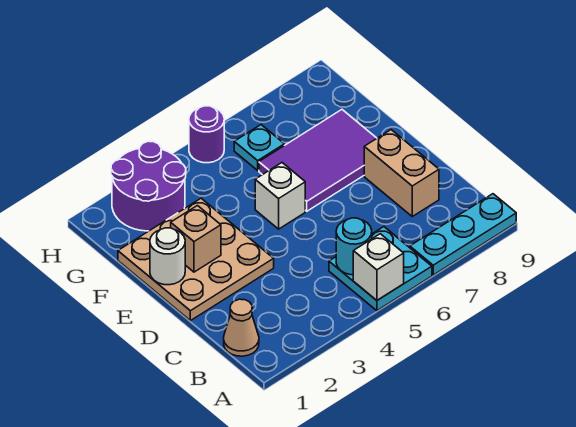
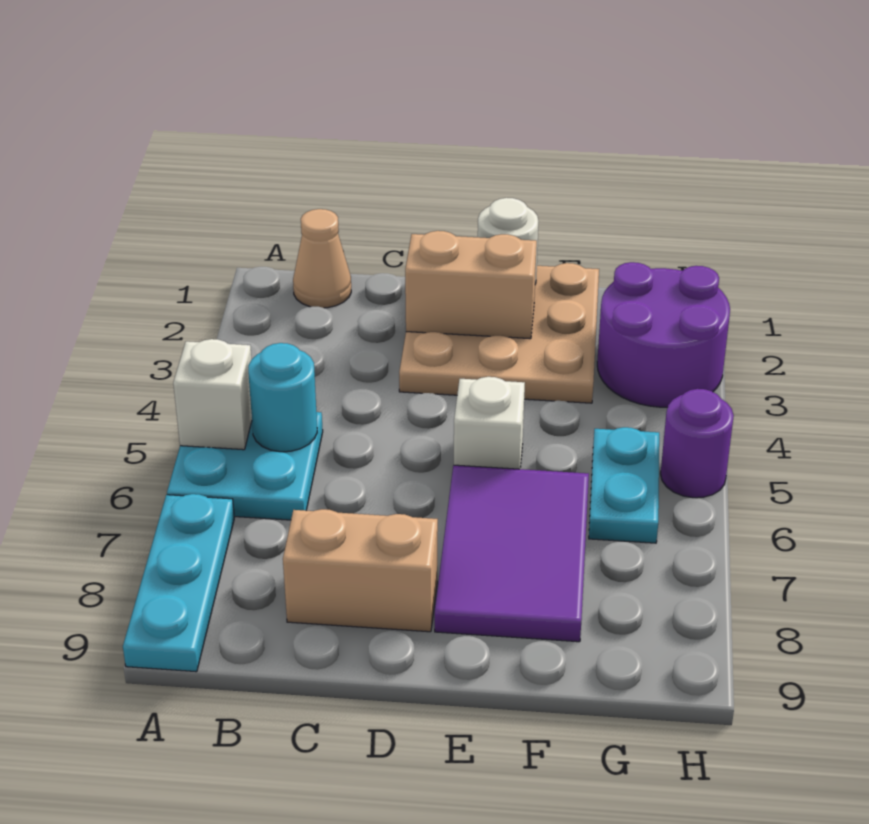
tan brick E2 level 2 -> tan brick D2:E2 level 2
cyan plate G6 level 1 -> cyan plate G5:G6 level 1

